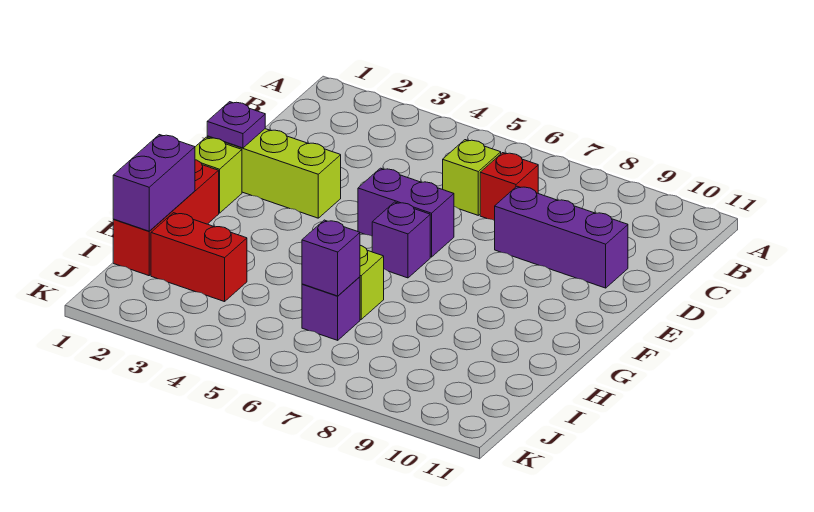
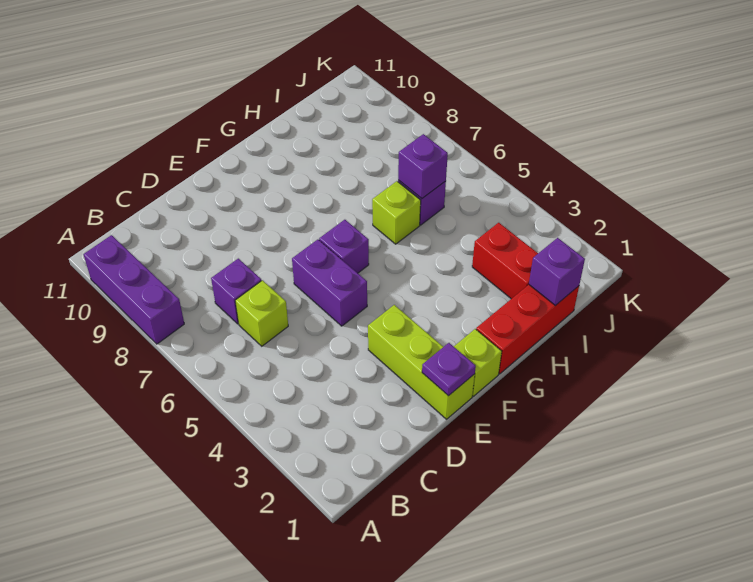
red brick C7 level 1 -> purple brick C7 level 1
purple brick D8:D10 level 1 -> purple brick A8:A10 level 1
purple brick H1:I1 level 2 -> purple brick I1 level 2

